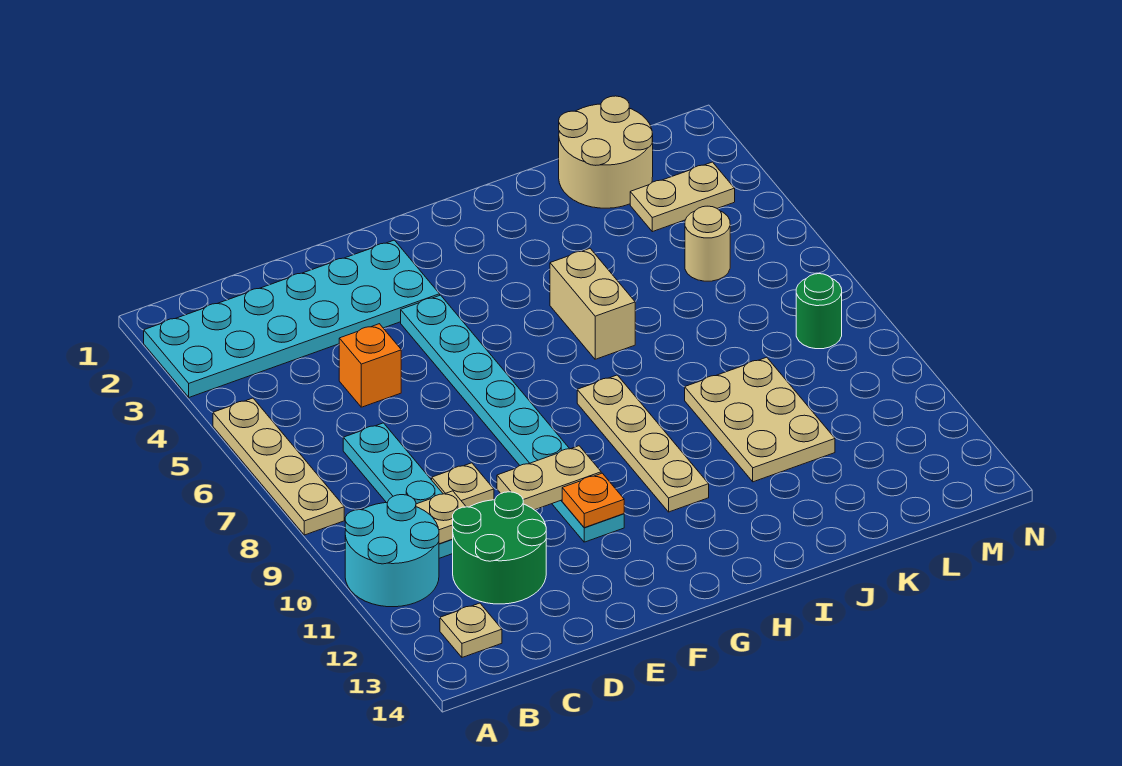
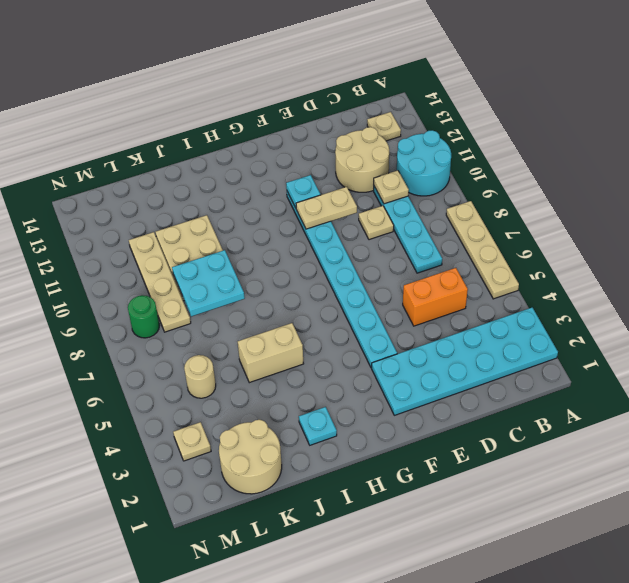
green round brick C11:D12 level 1 -> tan round brick C11:D12 level 1
orange brick D5 level 1 -> orange brick C5:D5 level 1
orange plate F11 level 2 -> cyan plate F11 level 2
tan plate H8:H11 level 1 -> tan plate L8:L11 level 1
none -> cyan plate I2 level 1
tan brick I5:I6 level 1 -> tan brick I5:J5 level 1
none -> cyan plate J8:K9 level 2
tan plate L3:M3 level 1 -> tan plate M3 level 1

